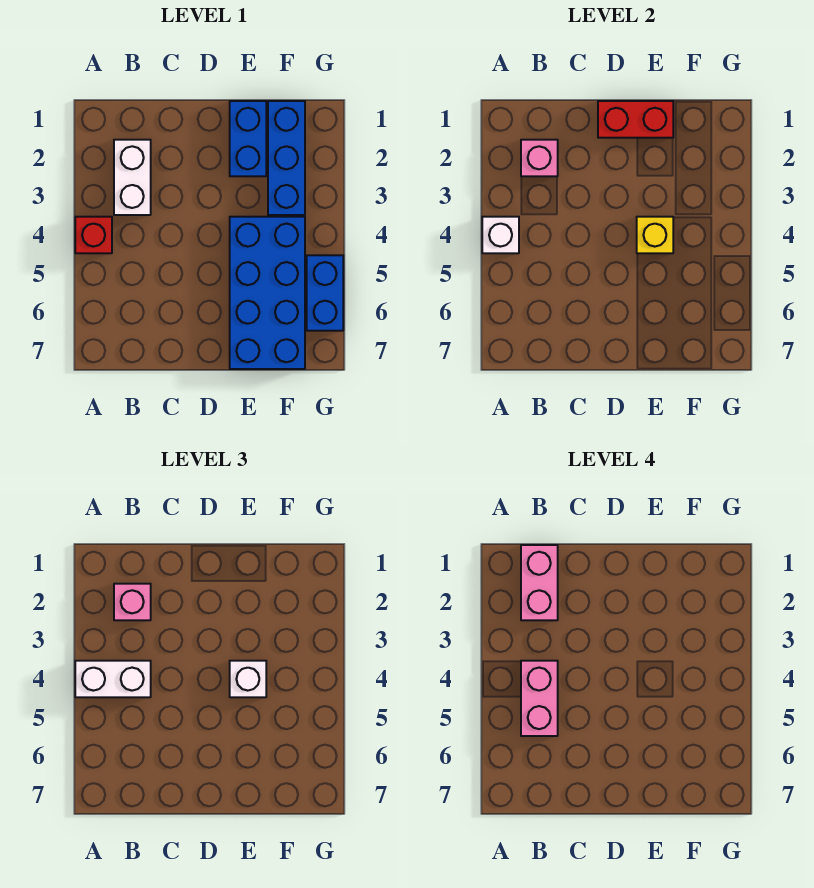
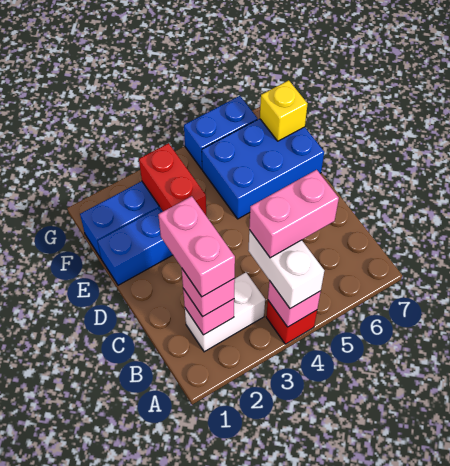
white brick A4 level 2 -> pink brick A4 level 2
pink brick B1:B2 level 4 -> pink brick B2:C2 level 4
red brick D1:E1 level 2 -> red brick E3:F3 level 2
blue brick E4:F7 level 1 -> blue brick E5:F7 level 1
yellow brick E4 level 2 -> yellow brick F7 level 2
white brick E4 level 3 -> none

